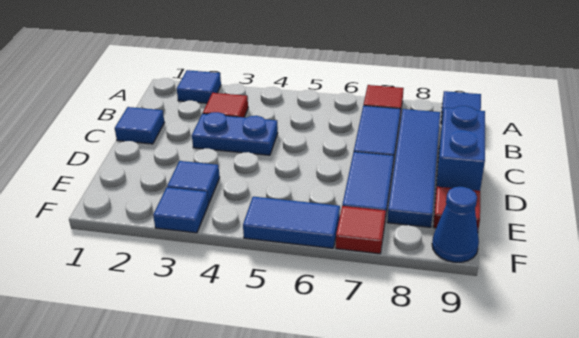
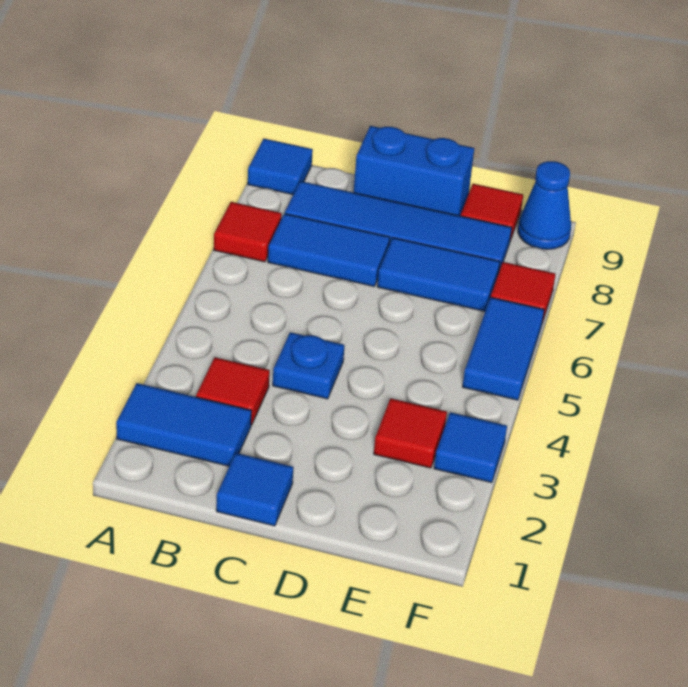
blue tile A2 level 1 -> blue tile A2:B2 level 1
blue plate C3:C4 level 1 -> blue plate C4 level 1
blue tile E3 level 1 -> red tile E3 level 1

